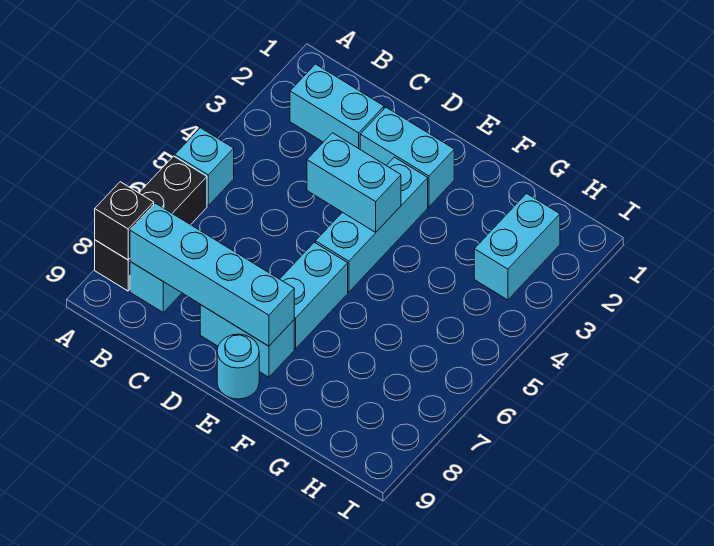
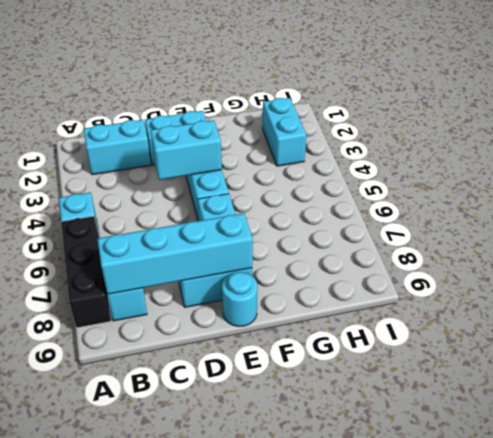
black brick A8 level 2 -> none

